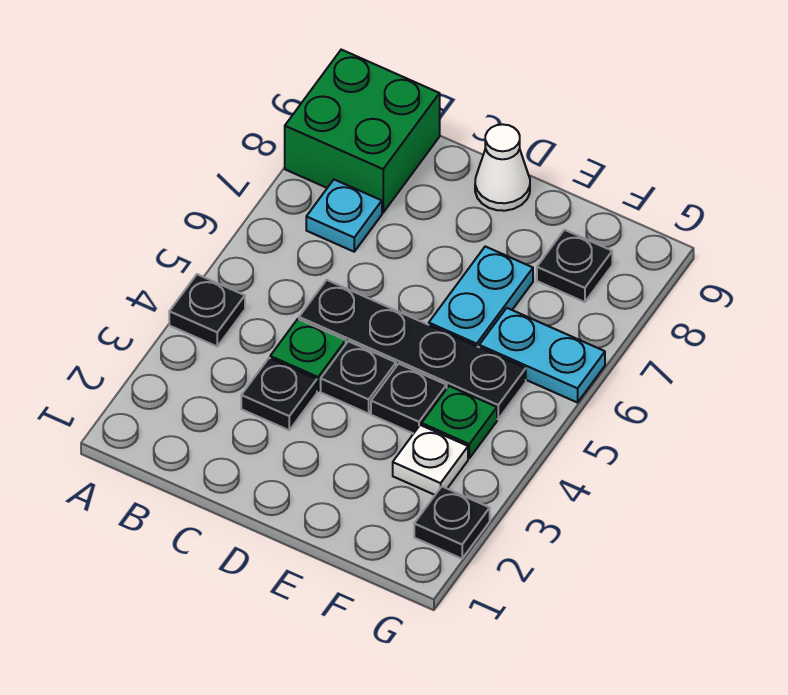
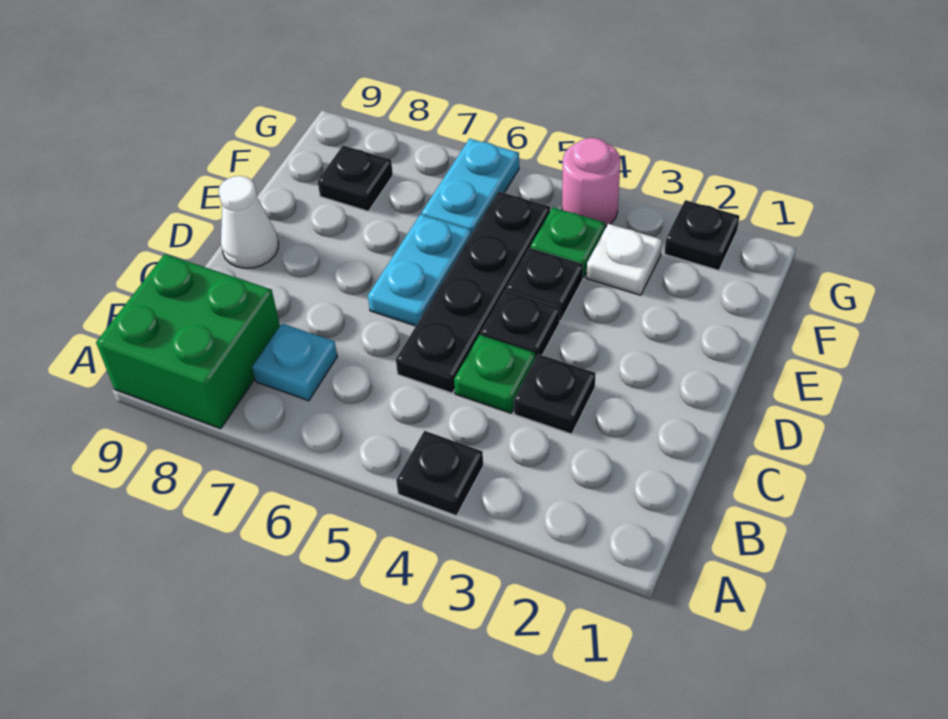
cyan plate E6:E7 level 1 -> cyan plate D6:E6 level 1
none -> pink round brick G4 level 1

